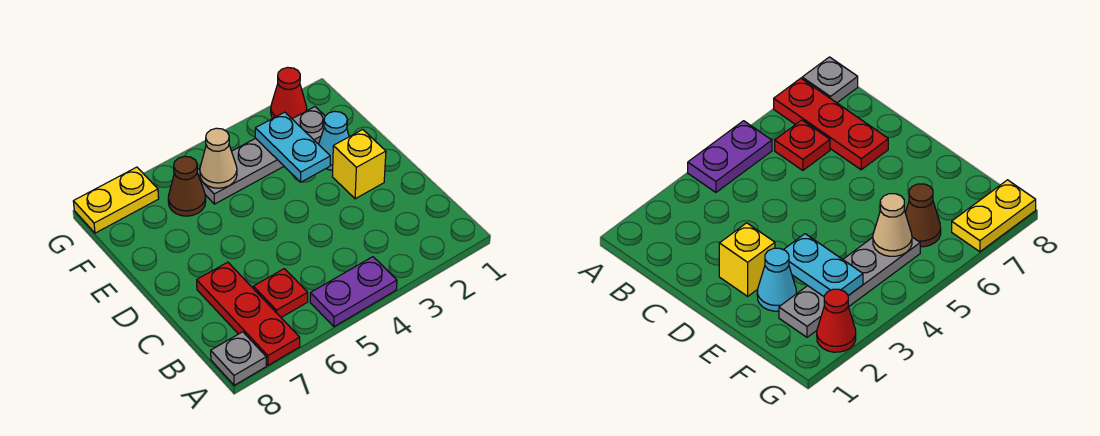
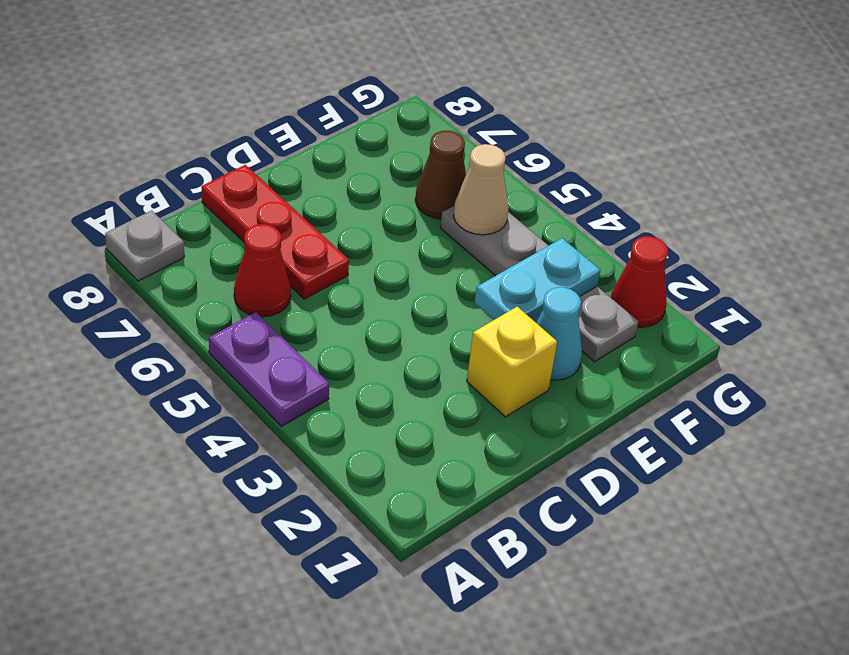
red plate A7:C7 level 1 -> red plate C6:C8 level 1
red plate B6 level 1 -> red cone B6 level 1
yellow plate G7:G8 level 1 -> none

